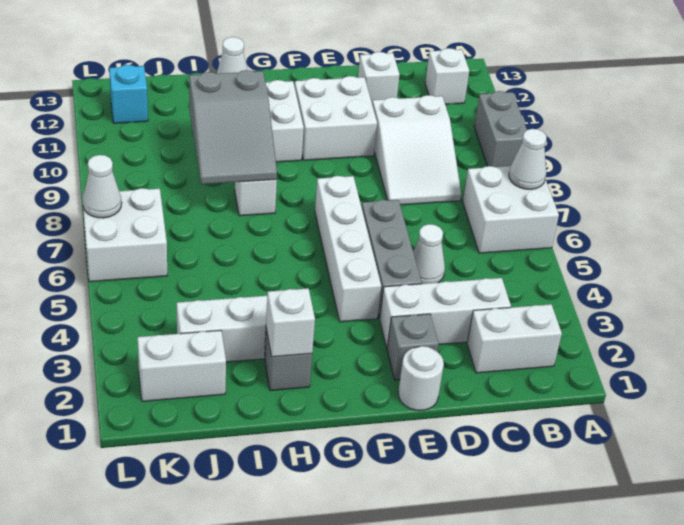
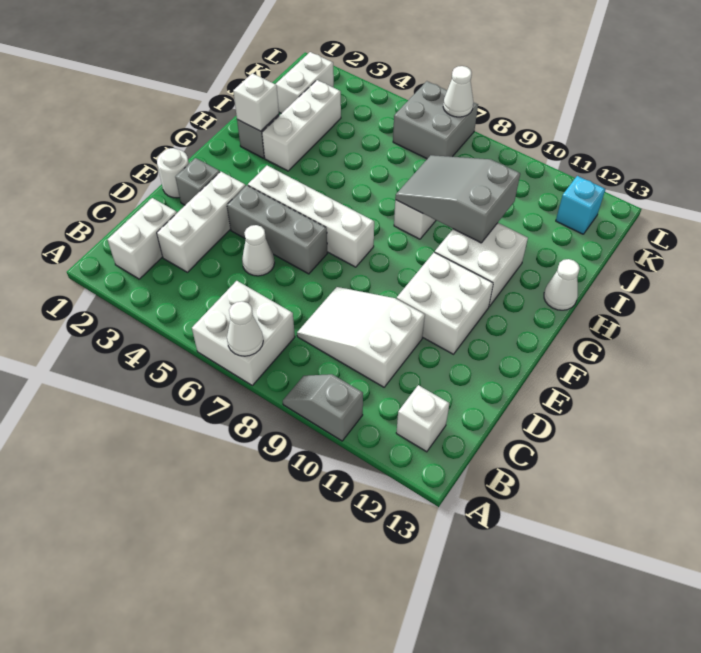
grey brick A9:A10 level 1 -> grey slope A9:A10 level 1 top 10
white brick D12 level 1 -> none
white brick K6:L7 level 1 -> grey brick K6:L7 level 1

